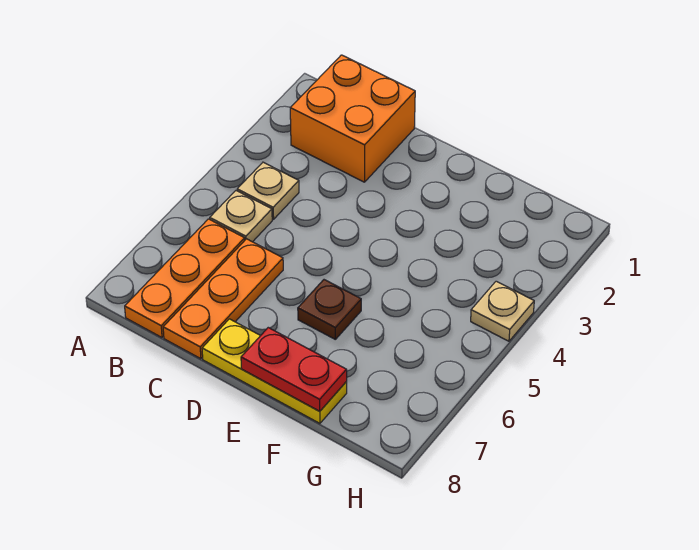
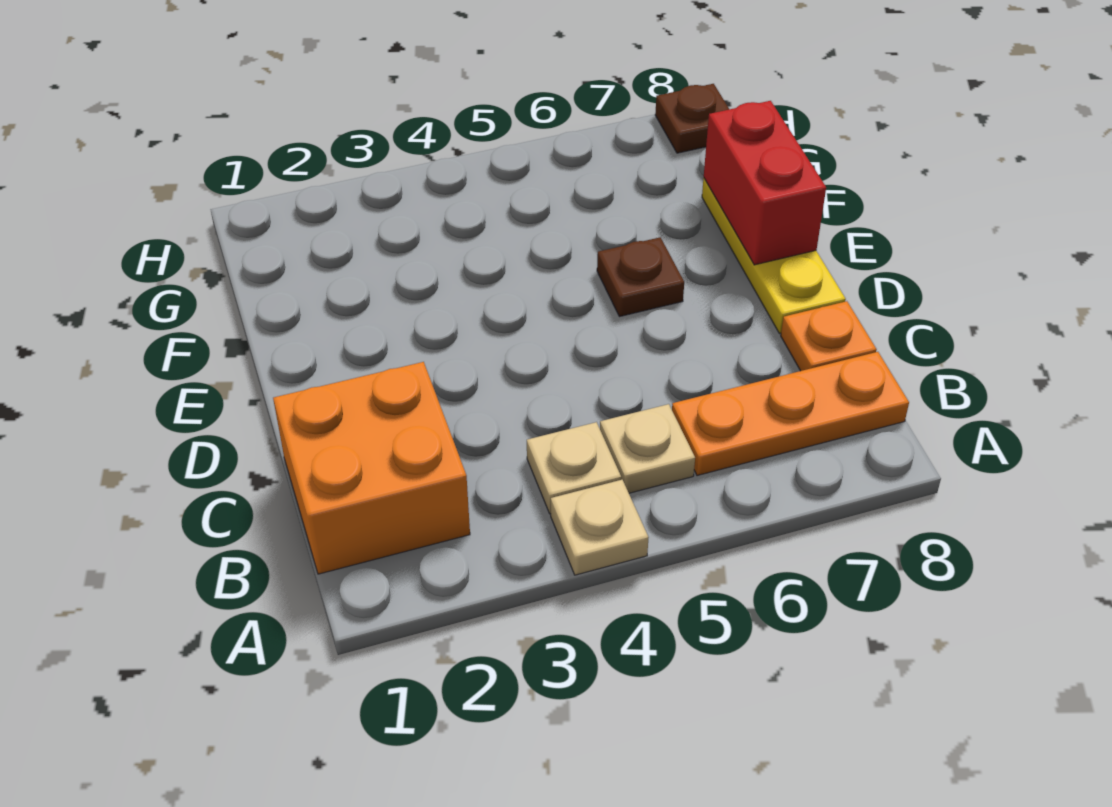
orange plate C6:C8 level 1 -> orange plate C8 level 1
red plate E8:F8 level 2 -> red brick E8:F8 level 2
tan plate H4 level 1 -> tan plate A4 level 1
none -> brown plate H8 level 1

